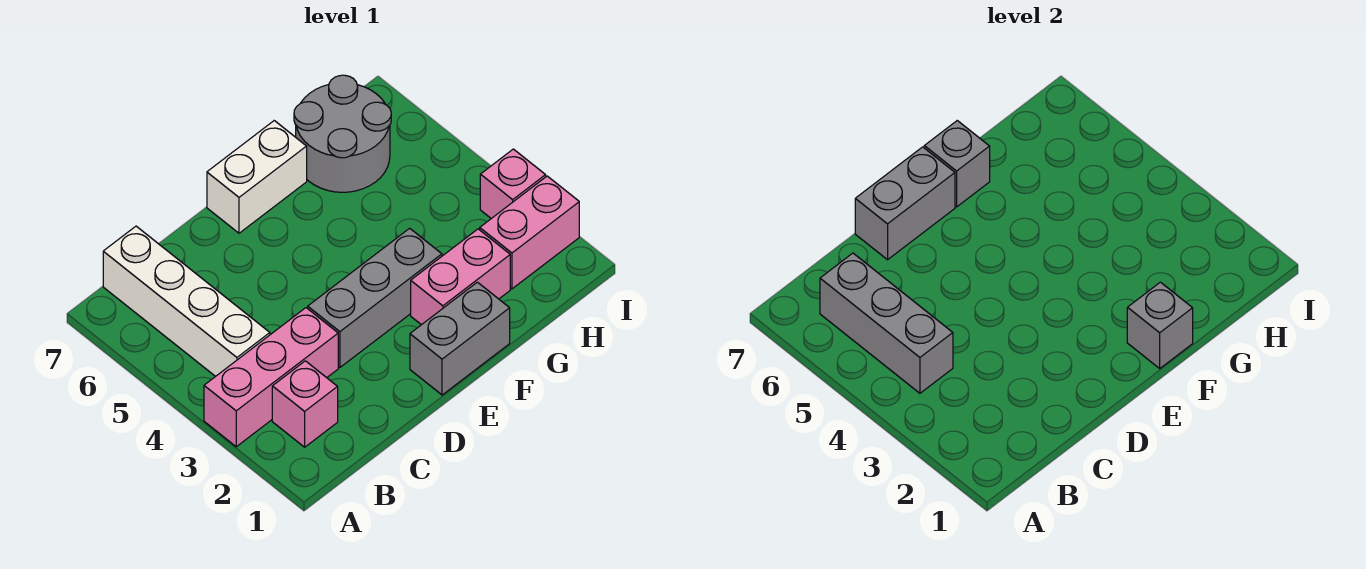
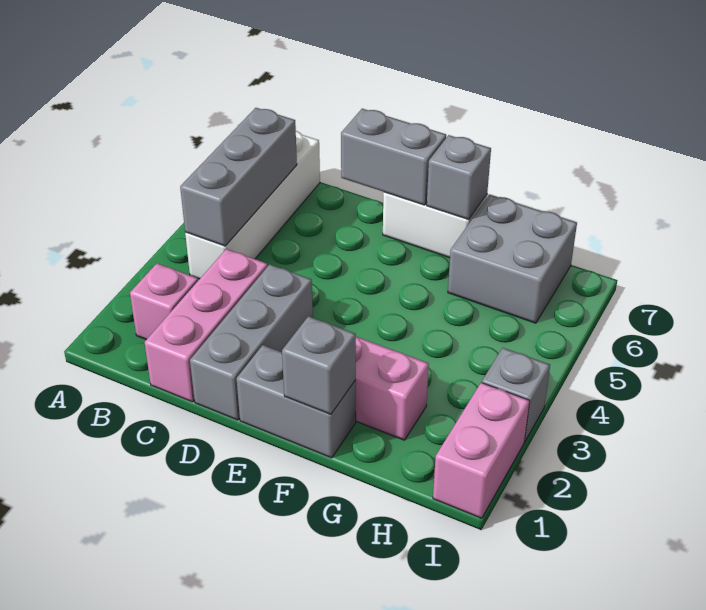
pink brick A3:C3 level 1 -> pink brick C1:C3 level 1
grey brick D3:F3 level 1 -> grey brick D1:D3 level 1
grey round brick G6:H7 level 1 -> grey brick G6:H7 level 1
pink brick H2:I2 level 1 -> pink brick I1:I2 level 1
pink brick I3 level 1 -> grey brick I3 level 1

